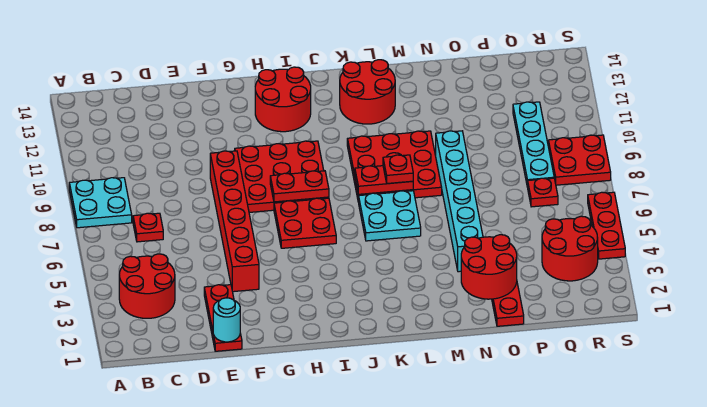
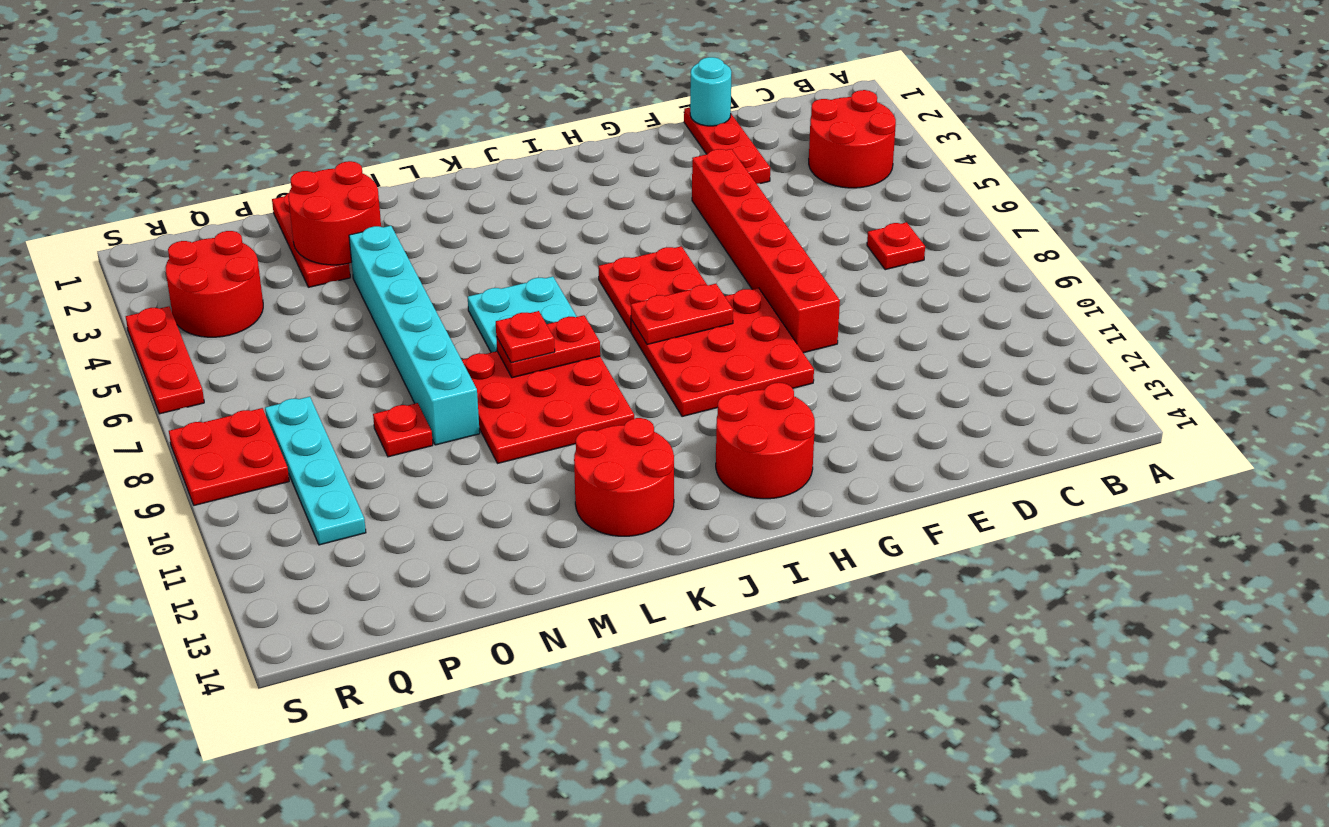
cyan plate A8:B9 level 1 -> none
red plate Q7 level 1 -> red plate O9 level 1

